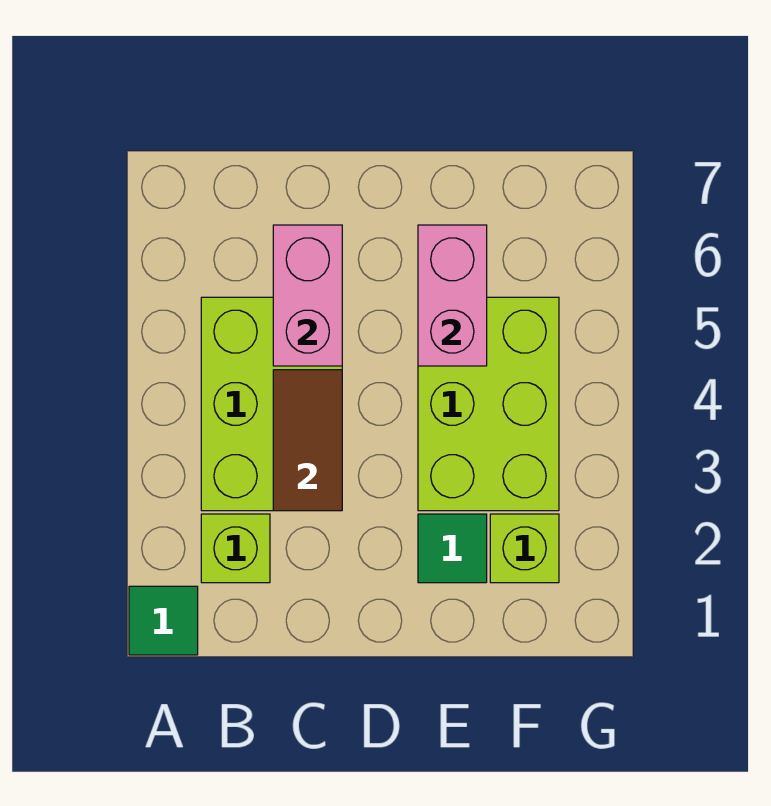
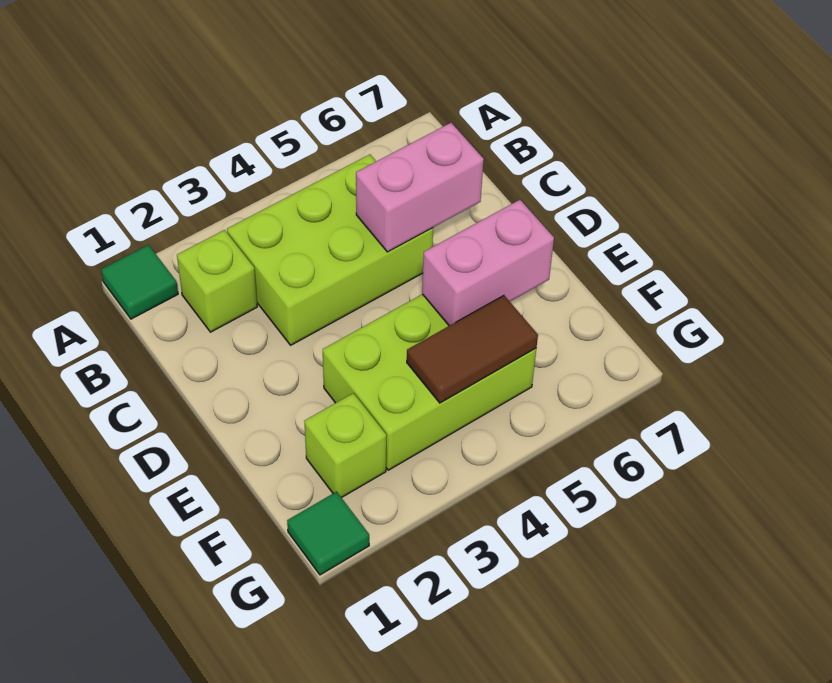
brown tile C3:C4 level 2 -> brown tile F4:F5 level 2
green tile E2 level 1 -> green tile G1 level 1

